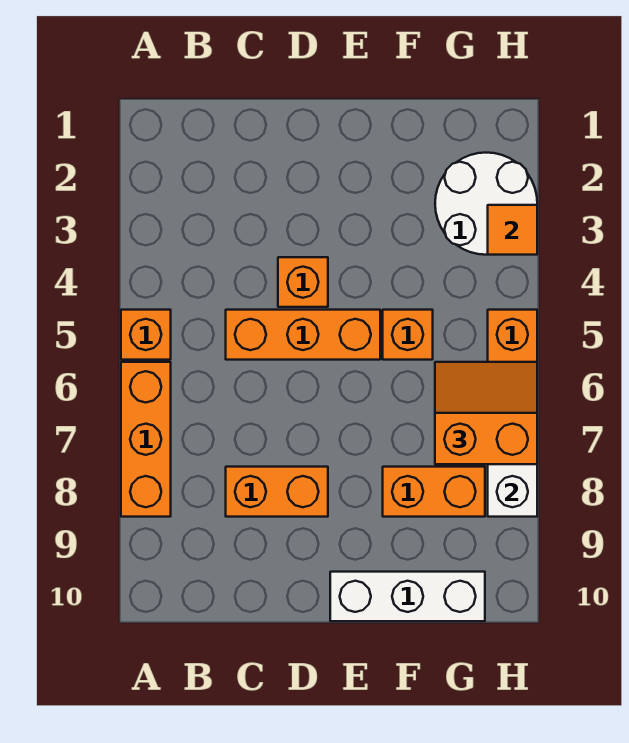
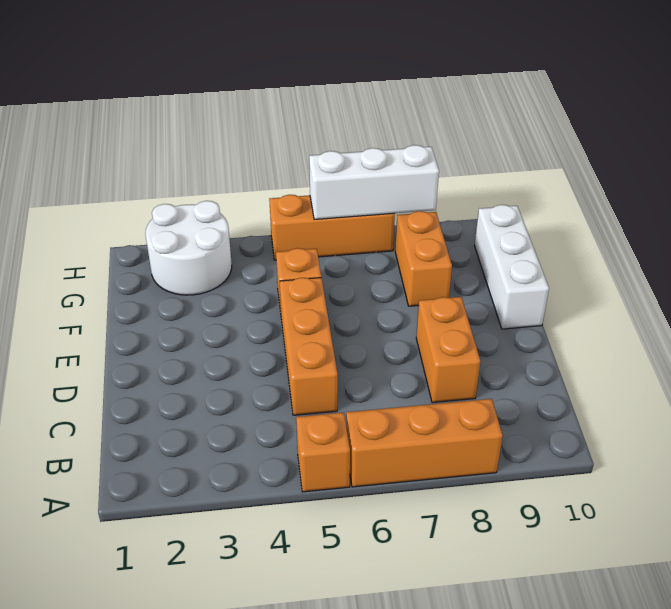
orange brick D4 level 1 -> none
orange slope G6:H7 level 3 top 7 -> none
orange tile H3 level 2 -> none

